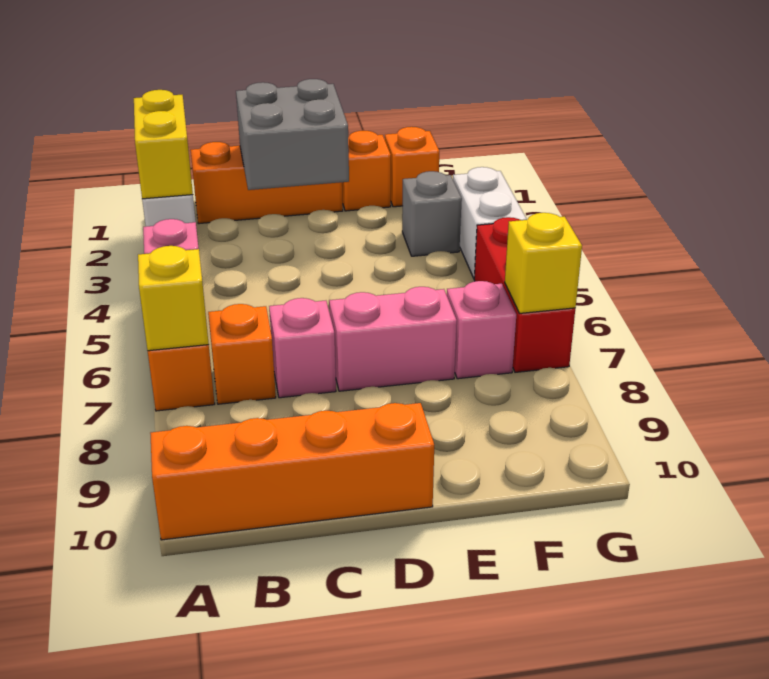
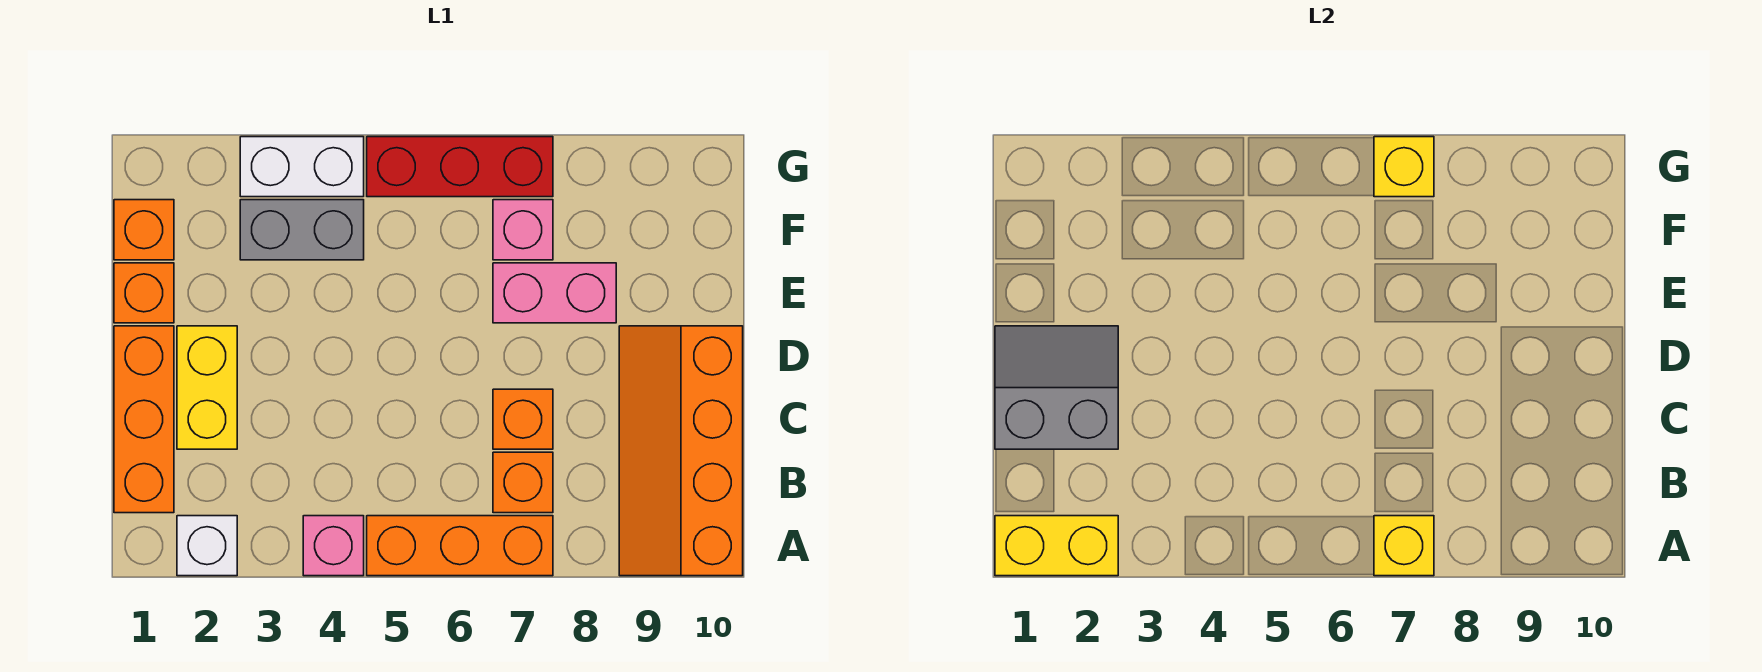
grey brick C1:D2 level 2 -> grey slope C1:D2 level 2 top C
none -> yellow brick C2:D2 level 1
pink brick C7 level 1 -> orange brick C7 level 1
pink brick D7:E7 level 1 -> pink brick E7:E8 level 1
grey brick F3 level 1 -> grey brick F3:F4 level 1

